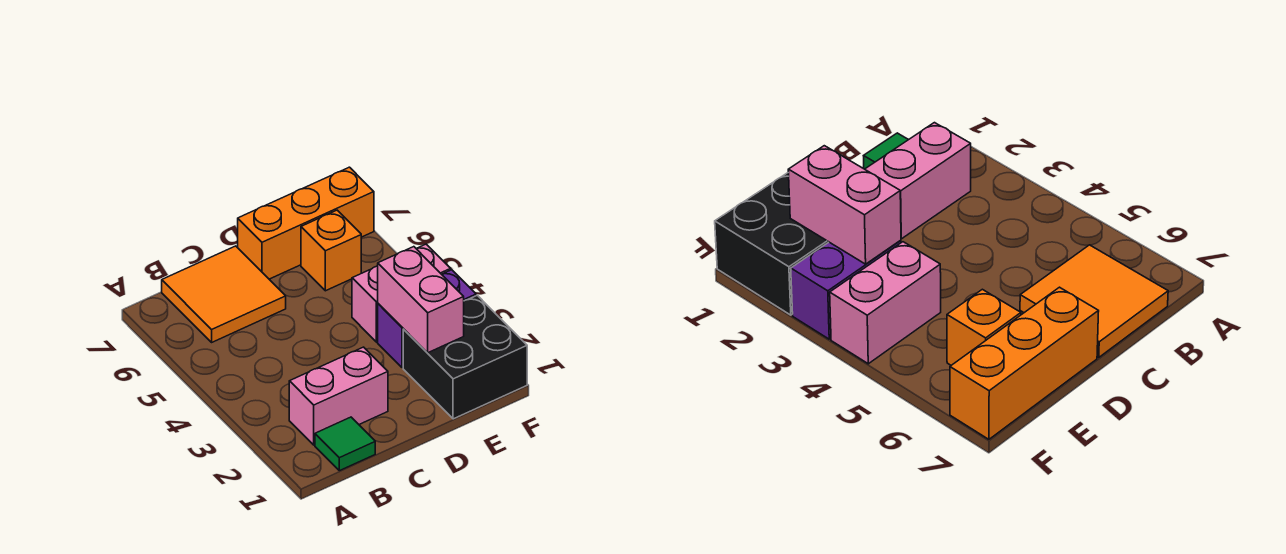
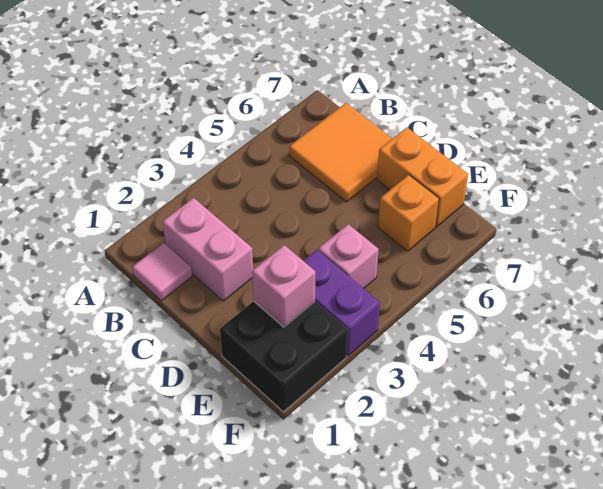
green tile B1 level 1 -> pink tile B1 level 1
orange brick D7:F7 level 1 -> orange brick D7:E7 level 1
pink brick E2:E3 level 2 -> pink brick E2 level 2
pink brick E4:F4 level 1 -> pink brick E4 level 1

